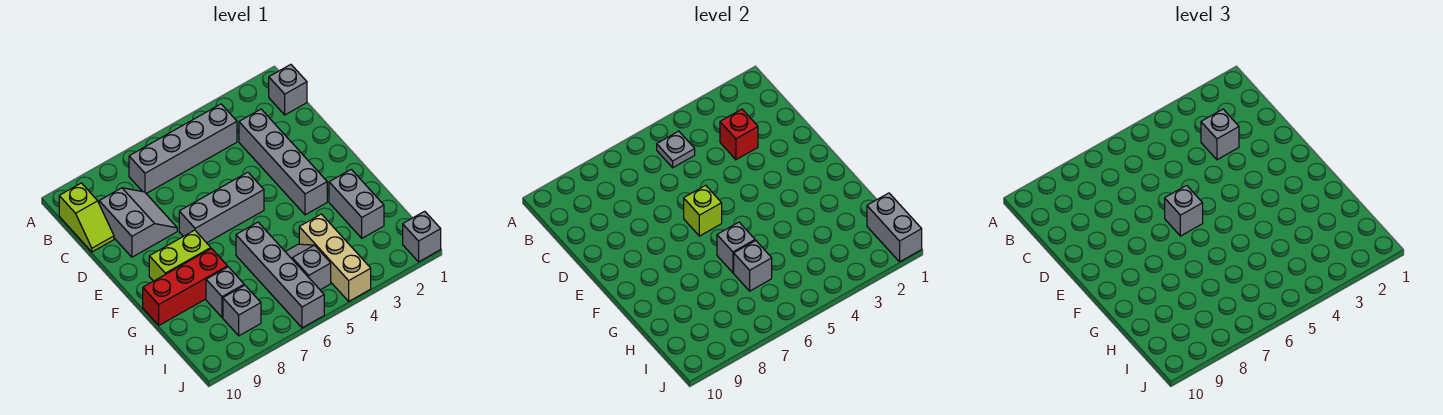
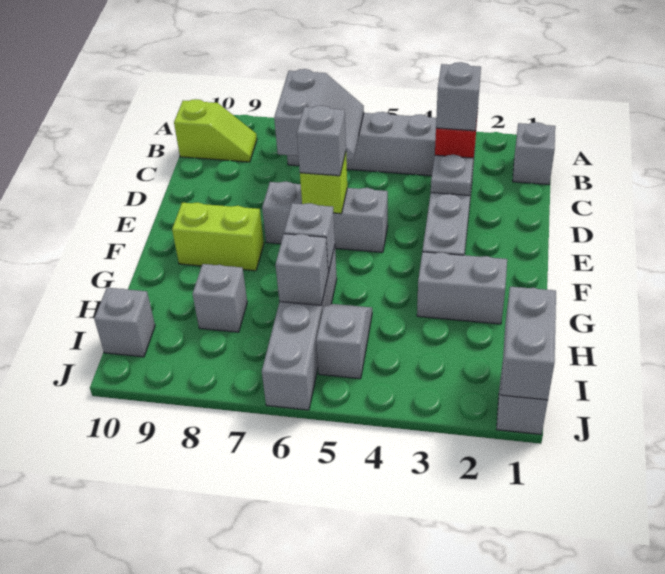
grey plate B5 level 2 -> grey plate D3 level 2
lime slope B10:C10 level 1 top B -> lime slope B9:B10 level 1 top 10
grey slope C8:D9 level 1 top 9 -> grey slope B6:C7 level 2 top 7
grey brick G2:H2 level 1 -> grey brick G2:G3 level 1
red brick G8:G10 level 1 -> none
tan brick H4:J4 level 1 -> none
grey brick I8 level 1 -> grey brick I10 level 1

